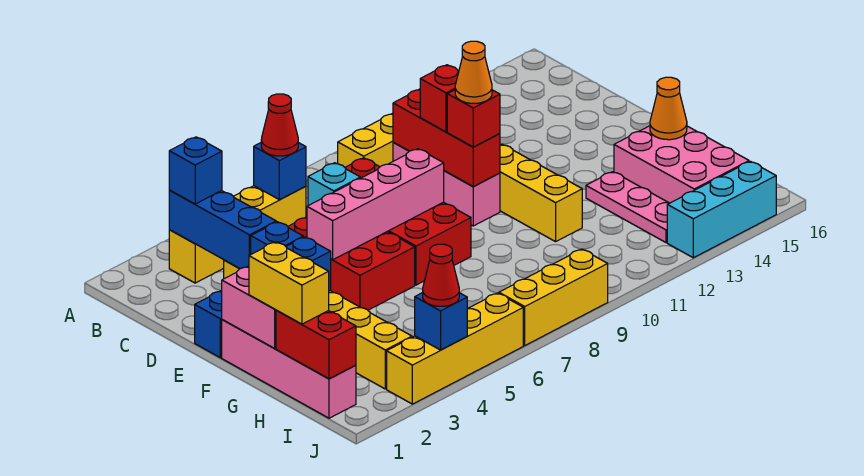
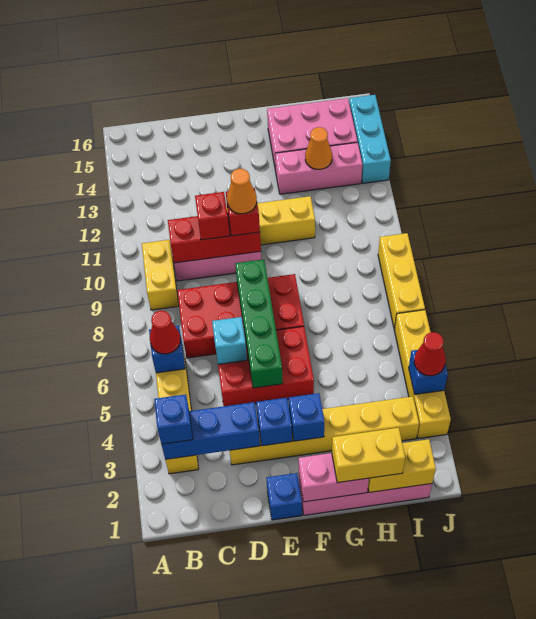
pink brick E5:E8 level 2 -> green brick E5:E8 level 2
pink plate G13:I13 level 1 -> pink brick G13:I13 level 1
orange cone G15 level 2 -> orange cone H13 level 2
red brick H1:I1 level 2 -> yellow brick H1:I1 level 2

